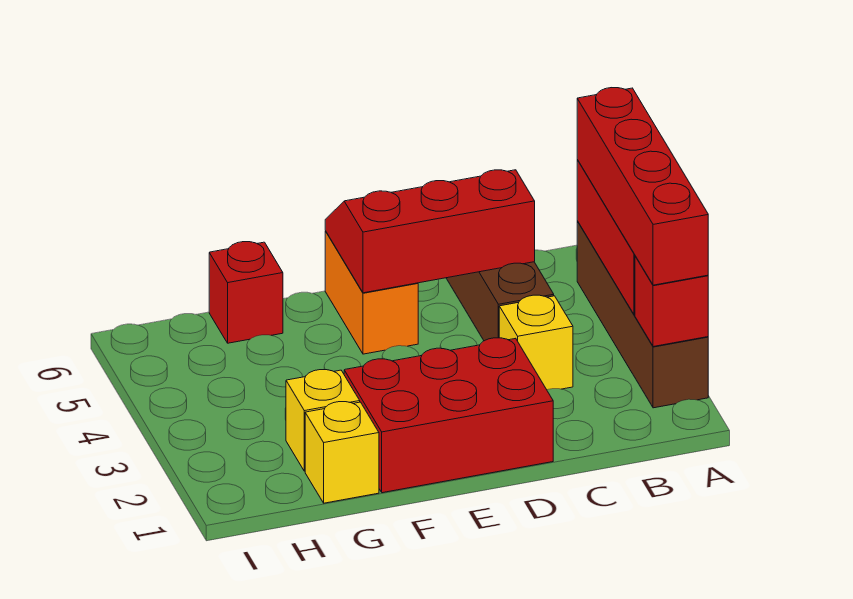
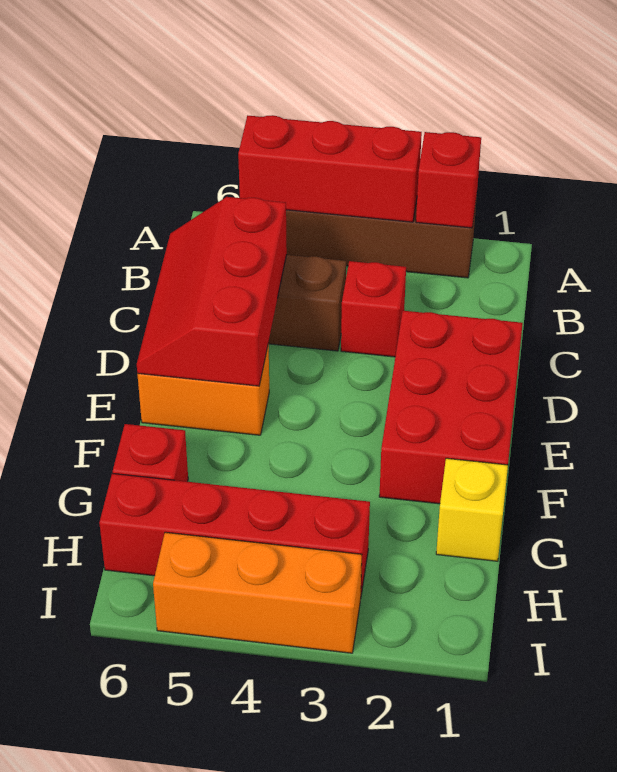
red brick A2:A5 level 3 -> red brick H3:H6 level 1
yellow brick C3 level 1 -> red brick C3 level 1
yellow brick G2 level 1 -> none
none -> orange brick I3:I5 level 1

